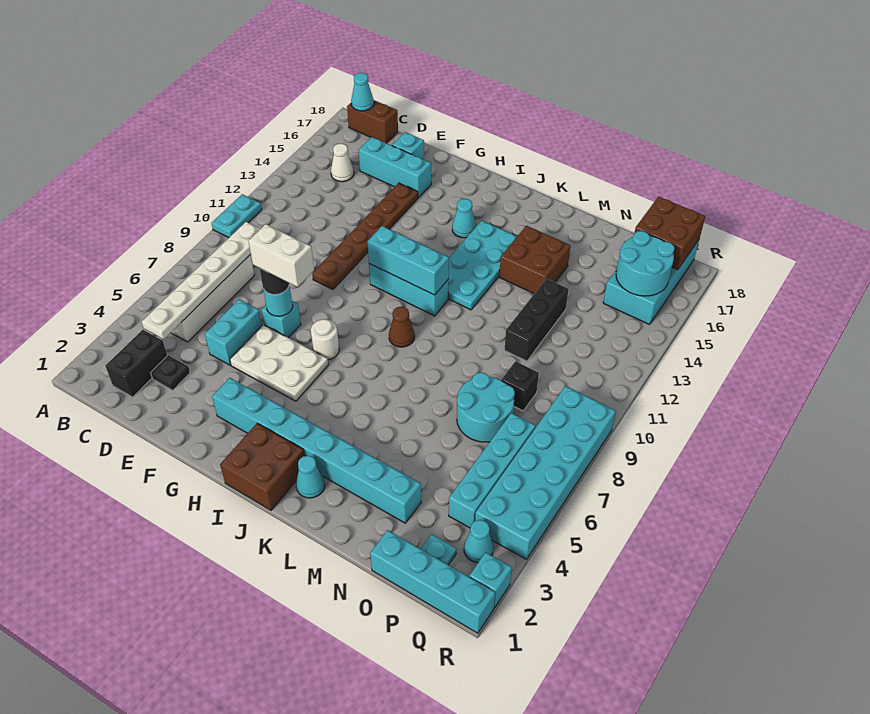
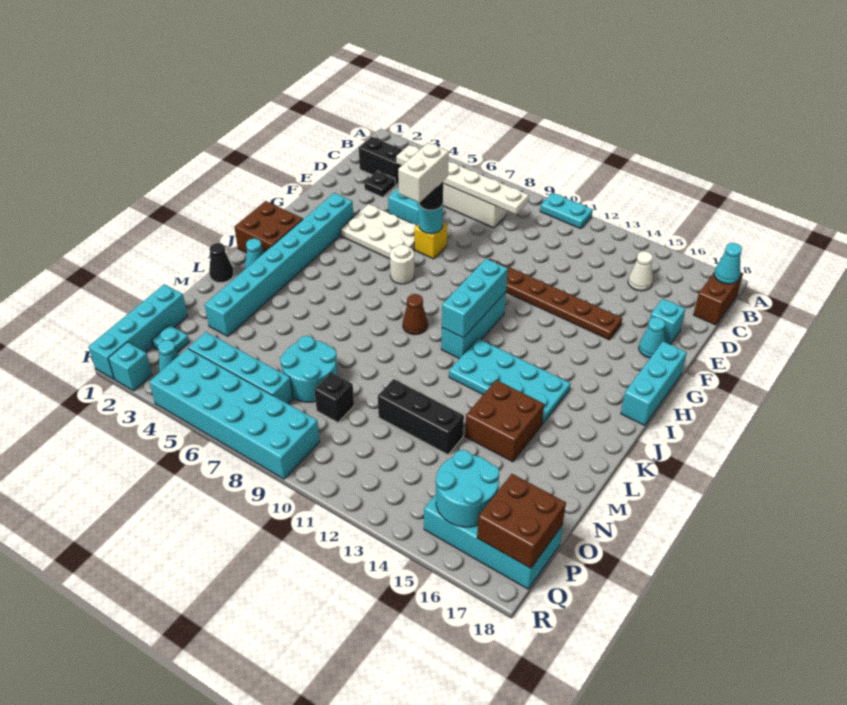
cyan brick D16:F16 level 1 -> cyan brick G18:I18 level 1
white plate F5:H6 level 1 -> white plate F4:G6 level 1
cyan brick F7 level 1 -> yellow brick F7 level 1
cyan cone I15 level 1 -> cyan cone F17 level 1
none -> black cone L1 level 1

